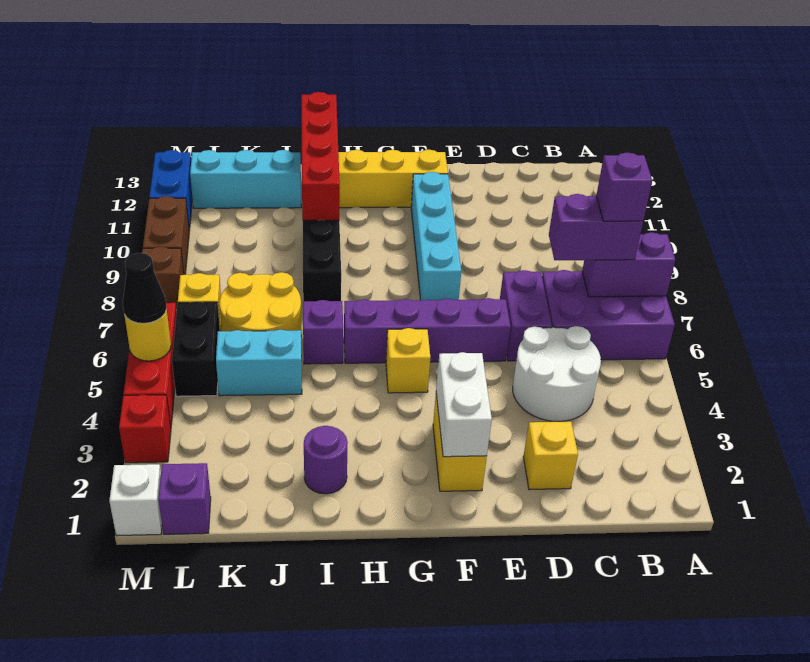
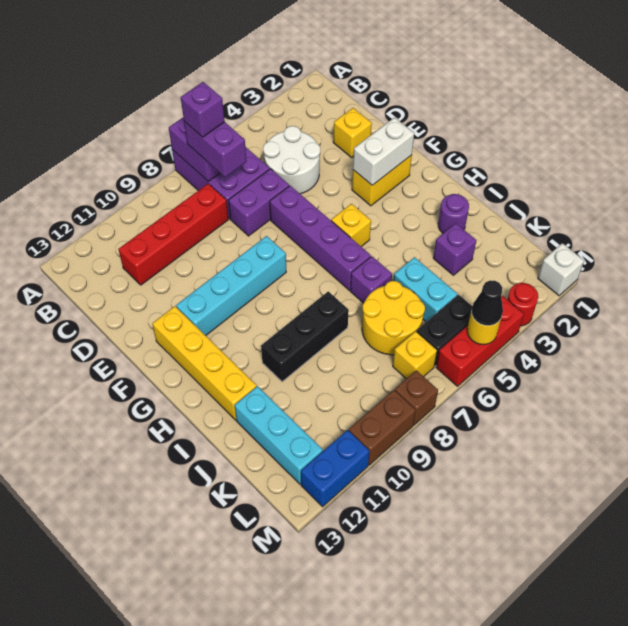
red brick I10:I13 level 2 -> red brick C8:C11 level 1
purple brick L1 level 1 -> purple brick J3 level 1
red brick M3 level 1 -> red round brick M3 level 1

